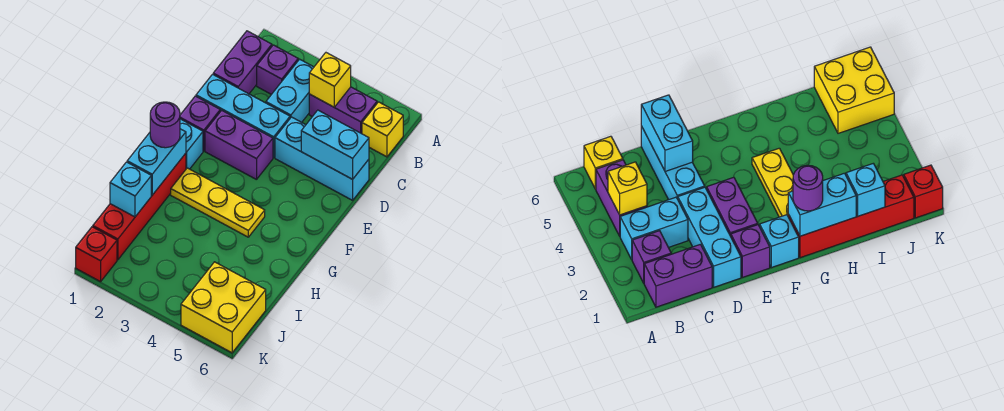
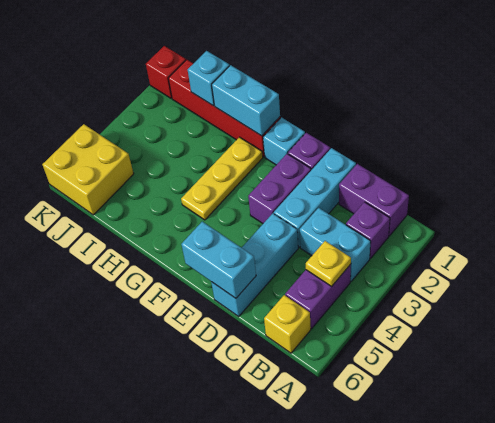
yellow brick B4 level 2 -> yellow plate B4 level 2
cyan brick D5:D6 level 2 -> cyan brick D6:E6 level 2
purple round brick G1 level 3 -> none

